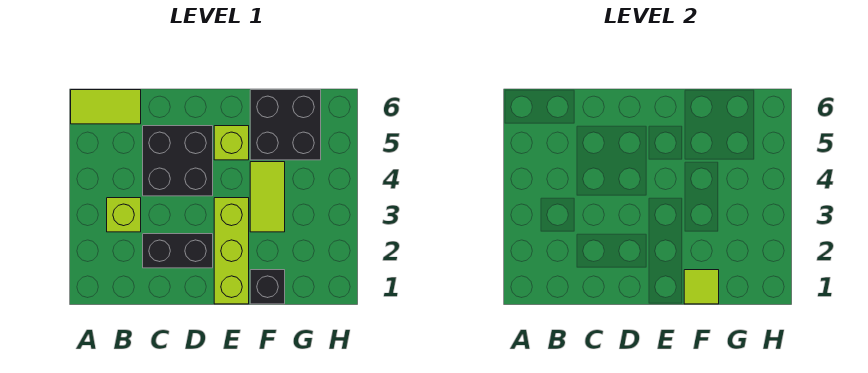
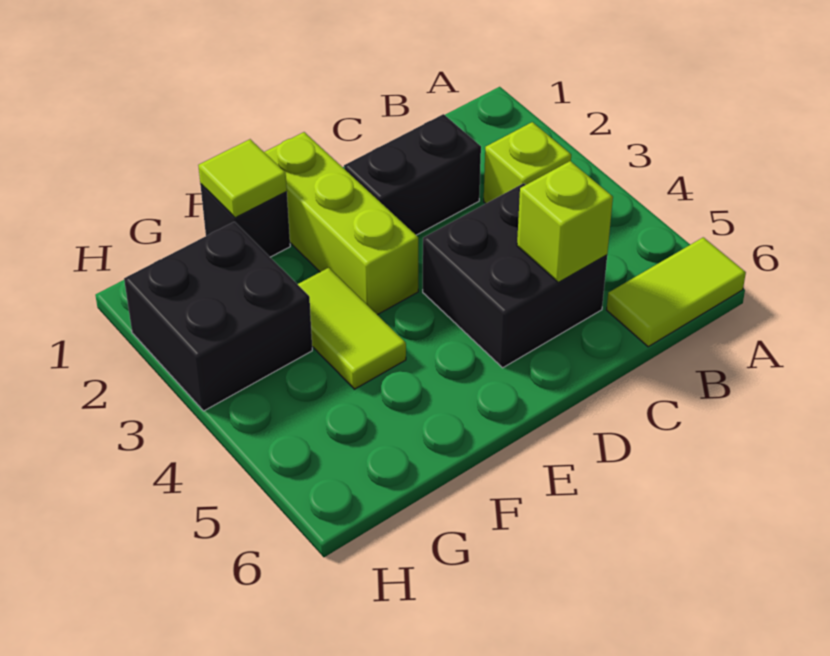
lime brick E5 level 1 -> lime brick C5 level 2
black brick F5:G6 level 1 -> black brick G2:H3 level 1

